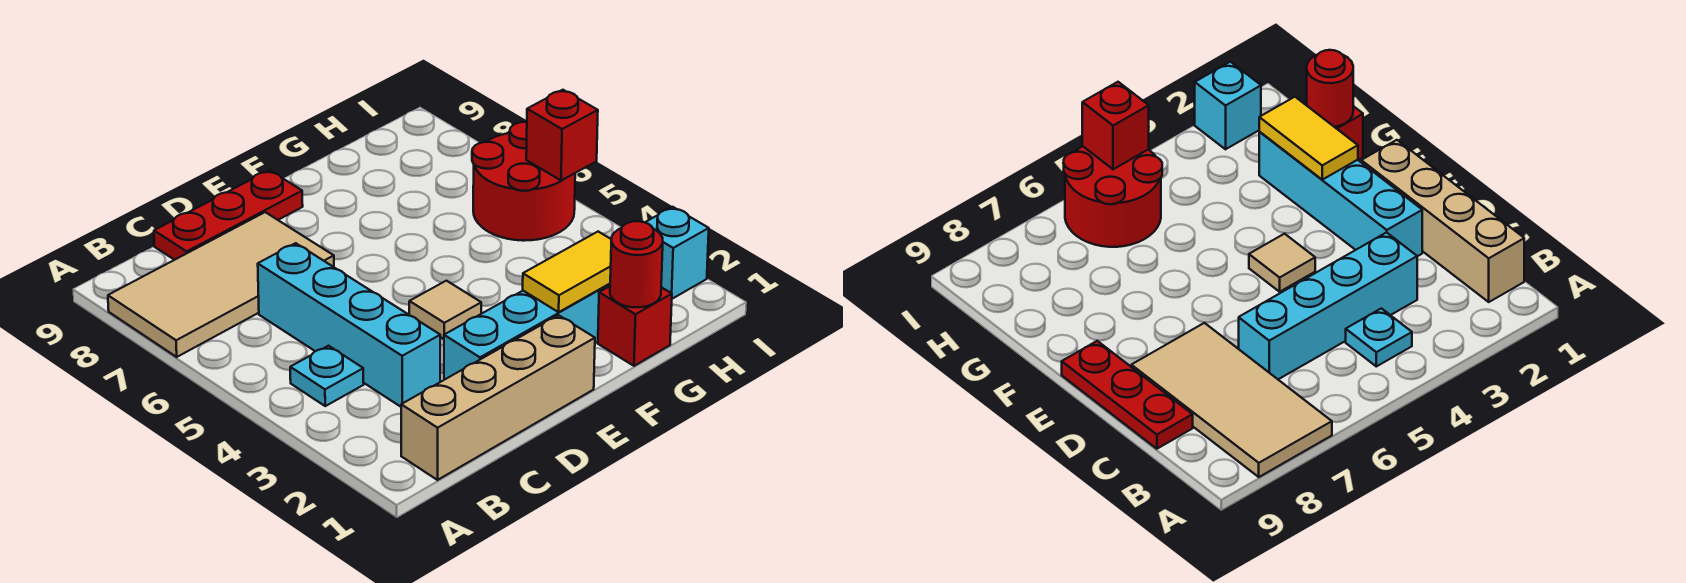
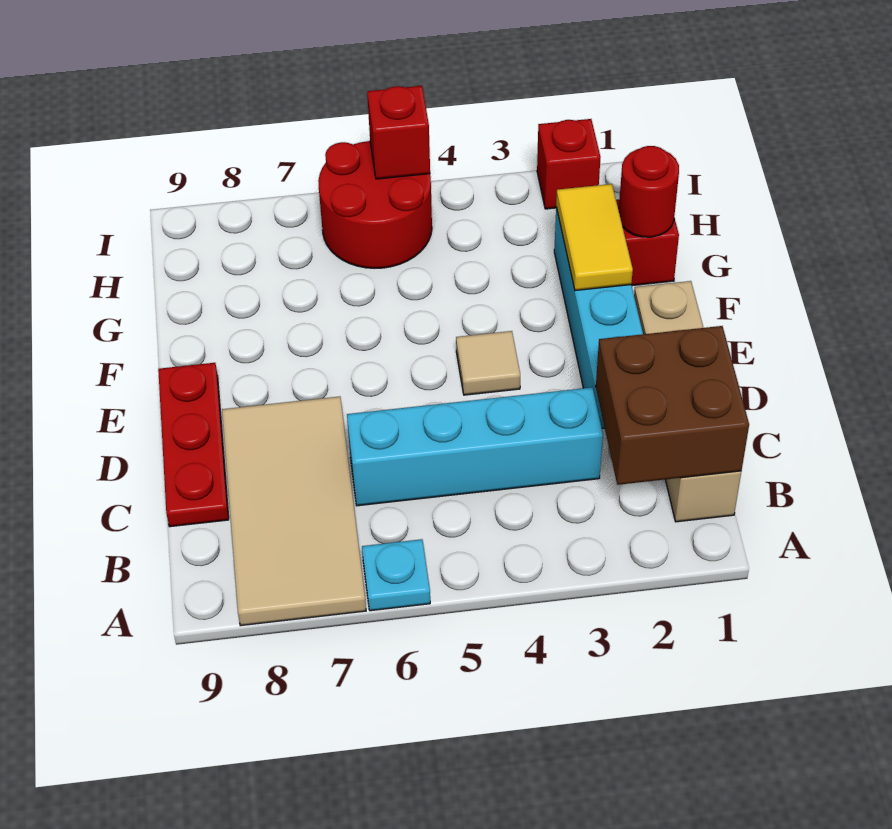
none -> brown brick B1:C2 level 2
cyan plate B4 level 1 -> cyan plate A6 level 1
cyan brick I2 level 1 -> red brick I2 level 1

